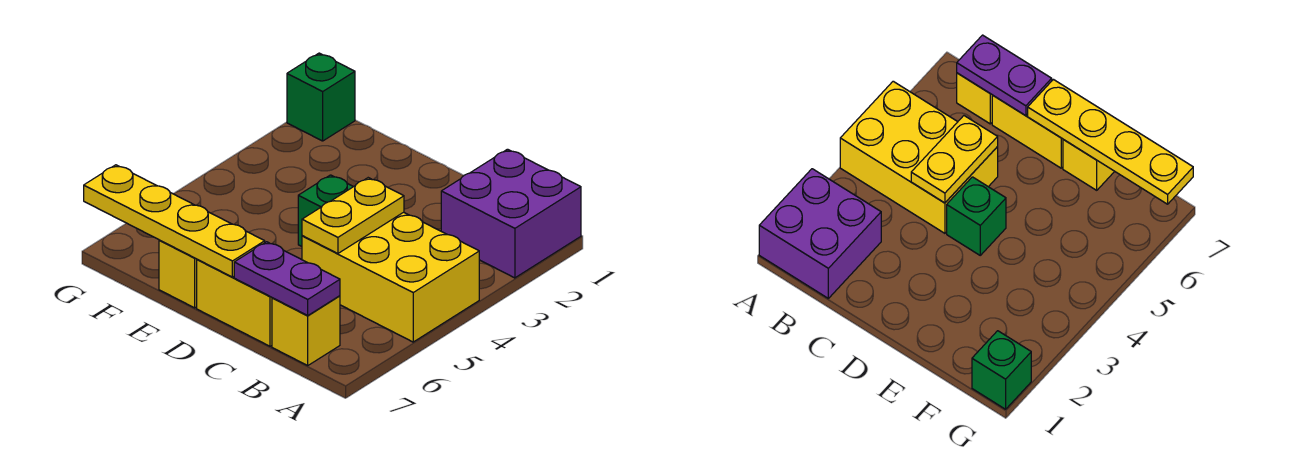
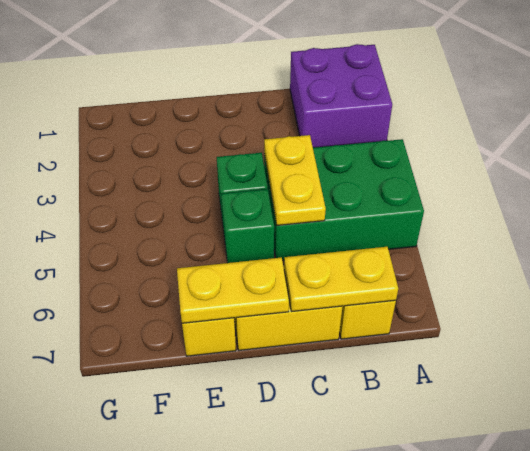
yellow brick A4:C5 level 1 -> green brick A4:C5 level 1
purple plate B7:C7 level 2 -> yellow plate B7:C7 level 2
yellow plate D7:G7 level 2 -> yellow plate D7:E7 level 2
green brick G1 level 1 -> green brick D5 level 1

